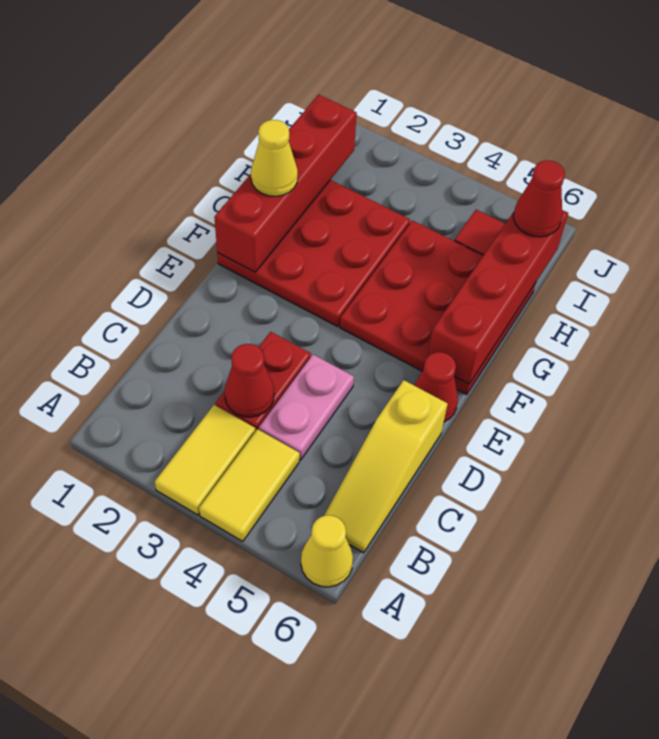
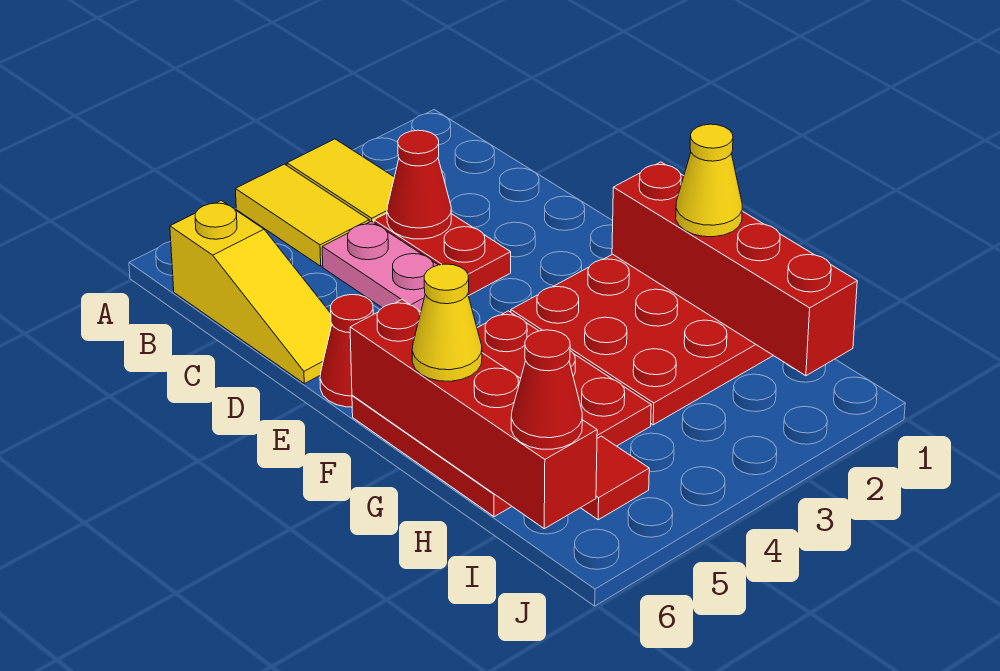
yellow cone A6 level 1 -> yellow cone G6 level 3
yellow slope B6:D6 level 1 top D -> yellow slope B6:D6 level 1 top B

